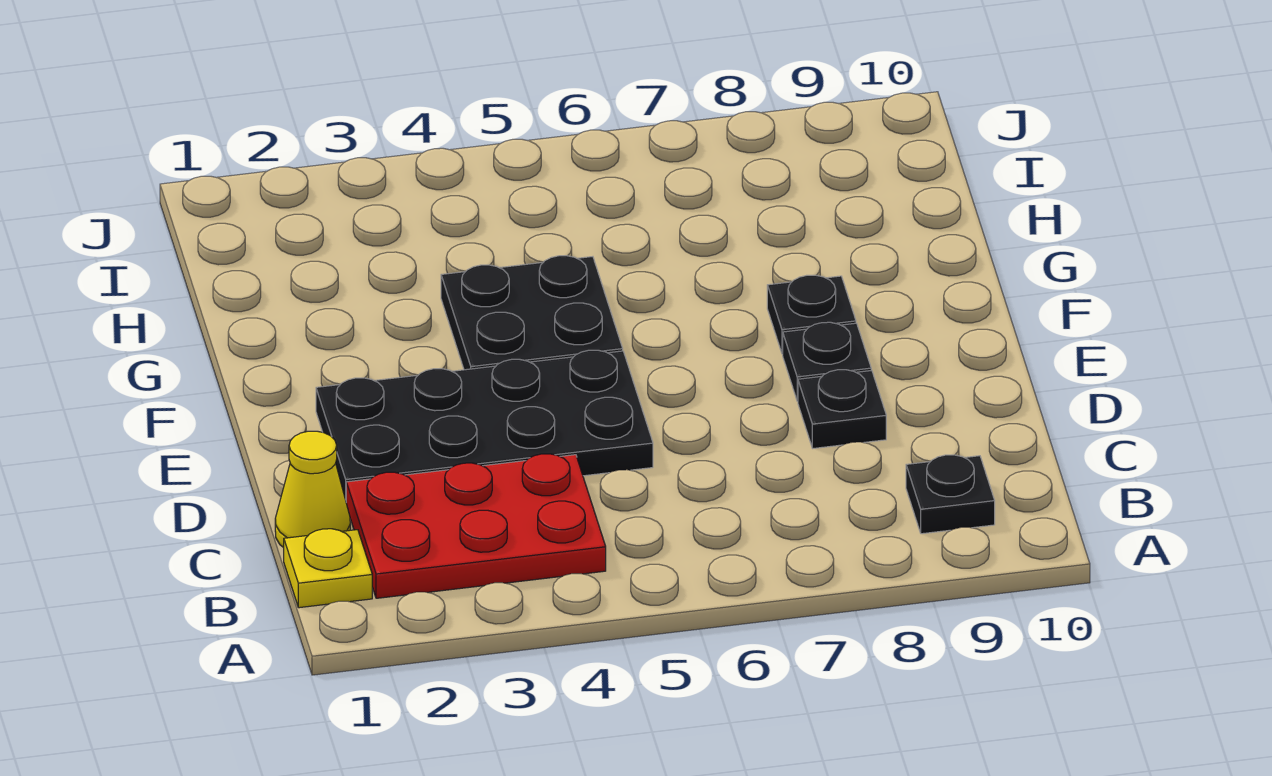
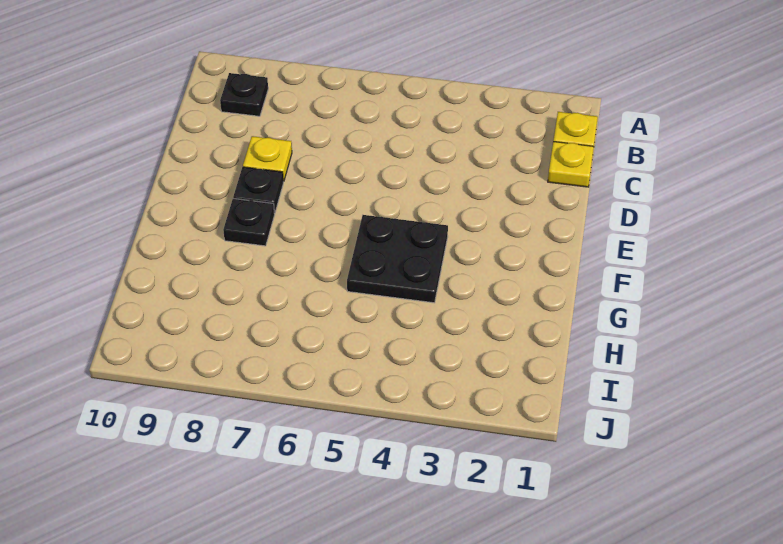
red plate B2:C4 level 1 -> none
yellow cone C1 level 1 -> yellow plate C1 level 1
black plate D2:E5 level 1 -> none
black plate D8 level 1 -> yellow plate D8 level 1

